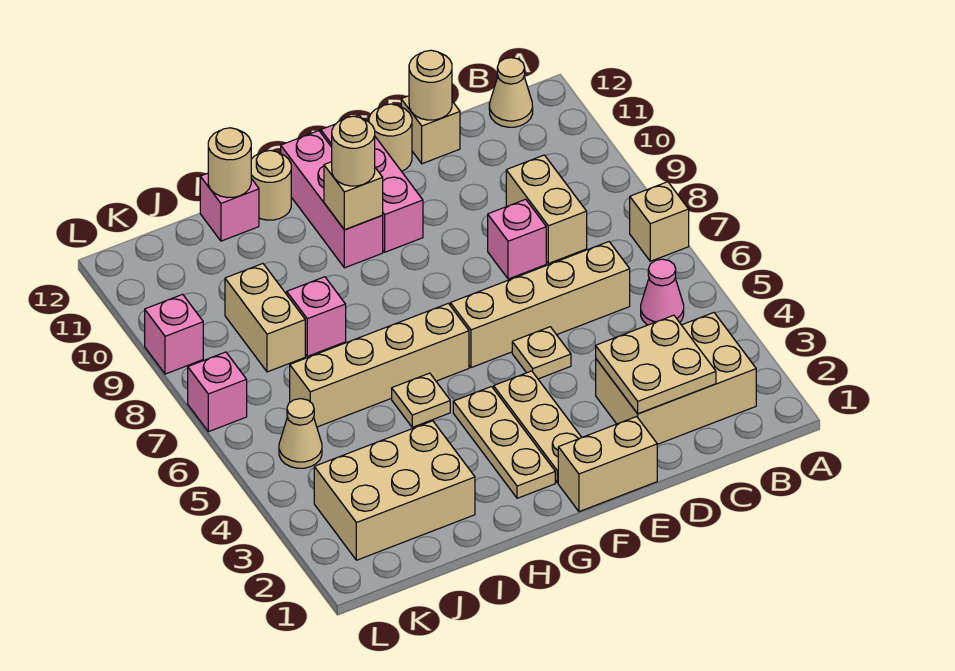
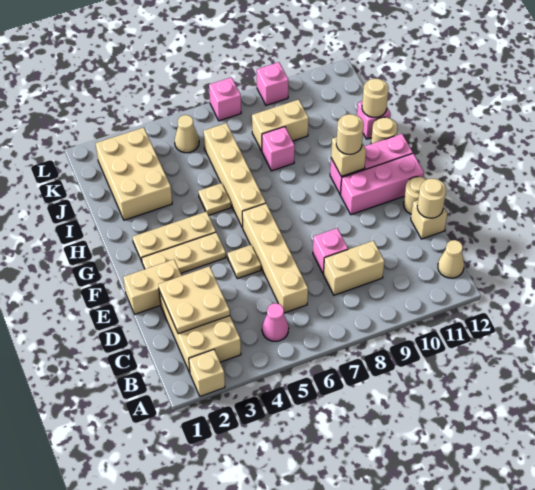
tan brick A7 level 1 -> tan brick A2 level 1
tan brick E1:F1 level 1 -> tan brick E1:E2 level 1

